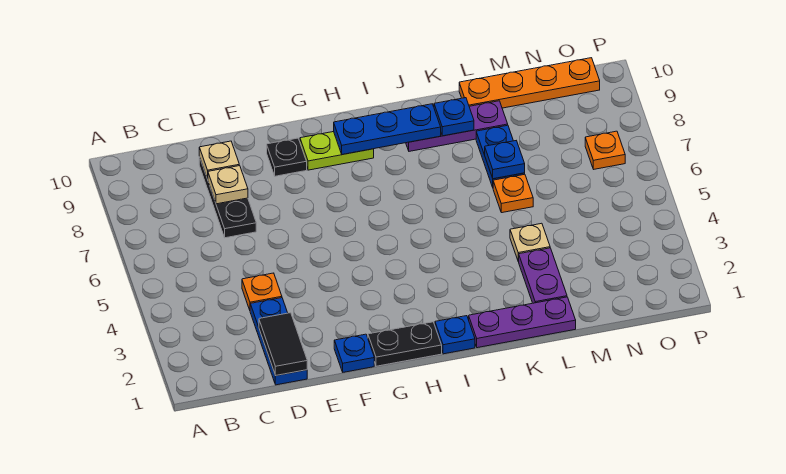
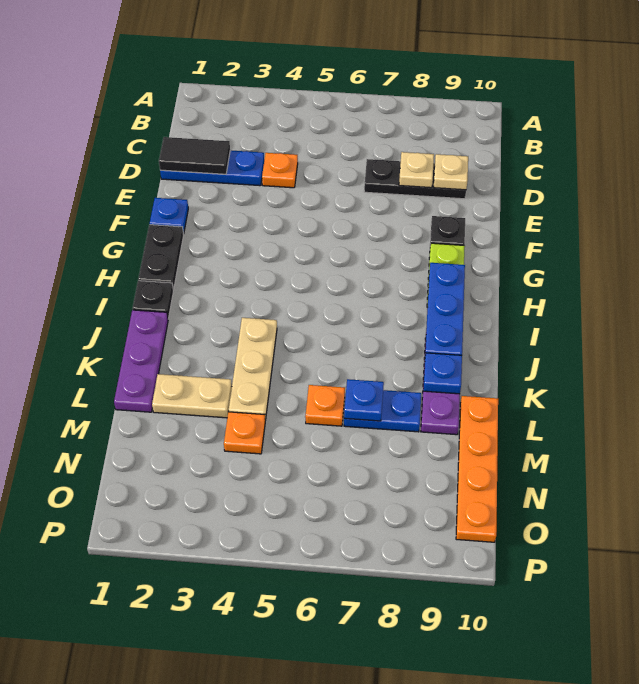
blue plate I1 level 1 -> black plate I1 level 1
purple plate L2:L3 level 1 -> tan plate L2:L3 level 1
tan plate L4 level 1 -> tan plate J4:L4 level 1
orange plate O7 level 1 -> orange plate M4 level 1

